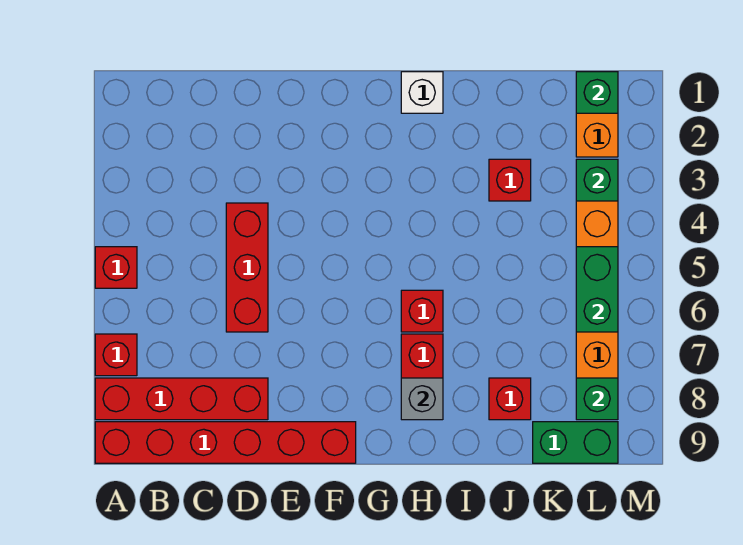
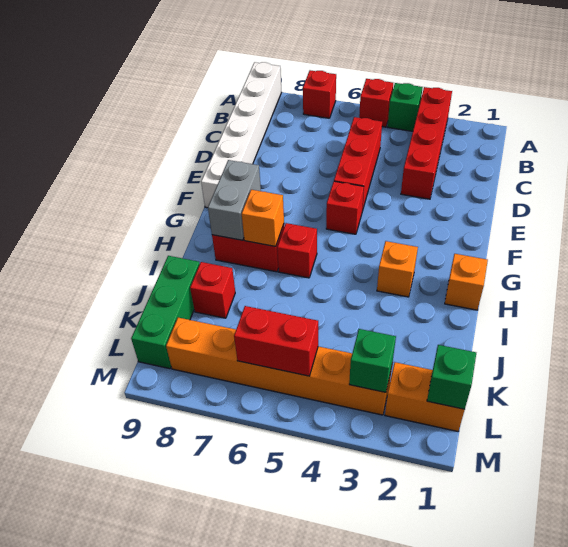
red brick A8:D8 level 1 -> red brick A3:D3 level 1
red brick A9:F9 level 1 -> white brick A9:F9 level 1
red brick D4:D6 level 1 -> red brick C5:E5 level 1
white brick H1 level 1 -> orange brick H1 level 1
none -> orange brick H3 level 1
none -> orange brick H7 level 2
grey brick H8 level 2 -> grey brick G8:H8 level 2
red brick J3 level 1 -> red brick F5 level 1
green brick K9:L9 level 1 -> green brick J9:L9 level 1
green brick L5:L6 level 2 -> red brick L5:L6 level 2
green brick L8 level 2 -> green brick A4 level 1

